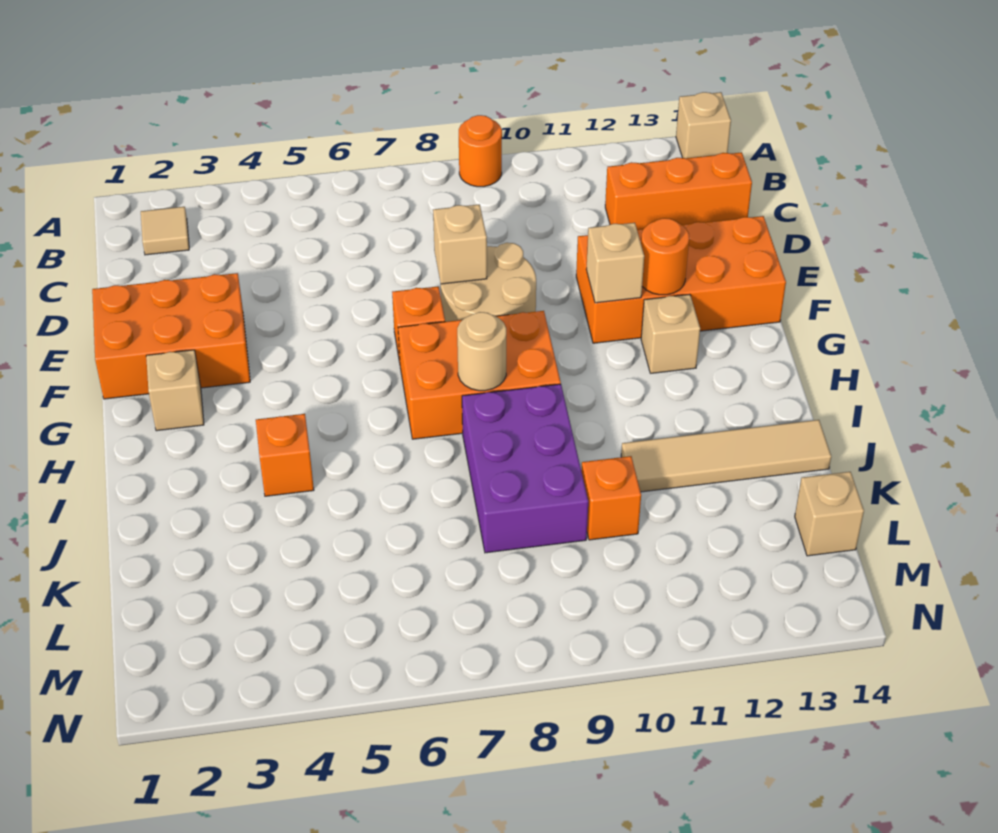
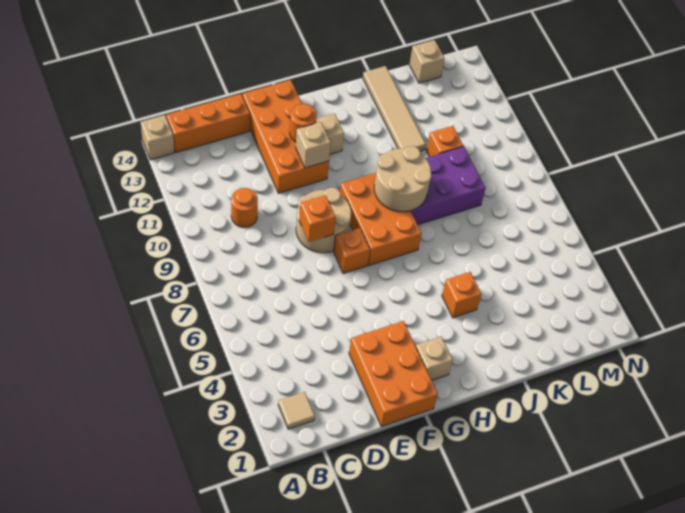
orange round brick A9 level 1 -> orange round brick C10 level 1
orange brick C12:C14 level 1 -> orange brick B14:D14 level 1
tan brick E8 level 2 -> orange brick E8 level 2
tan round brick H8 level 2 -> tan round brick H8:I9 level 2

